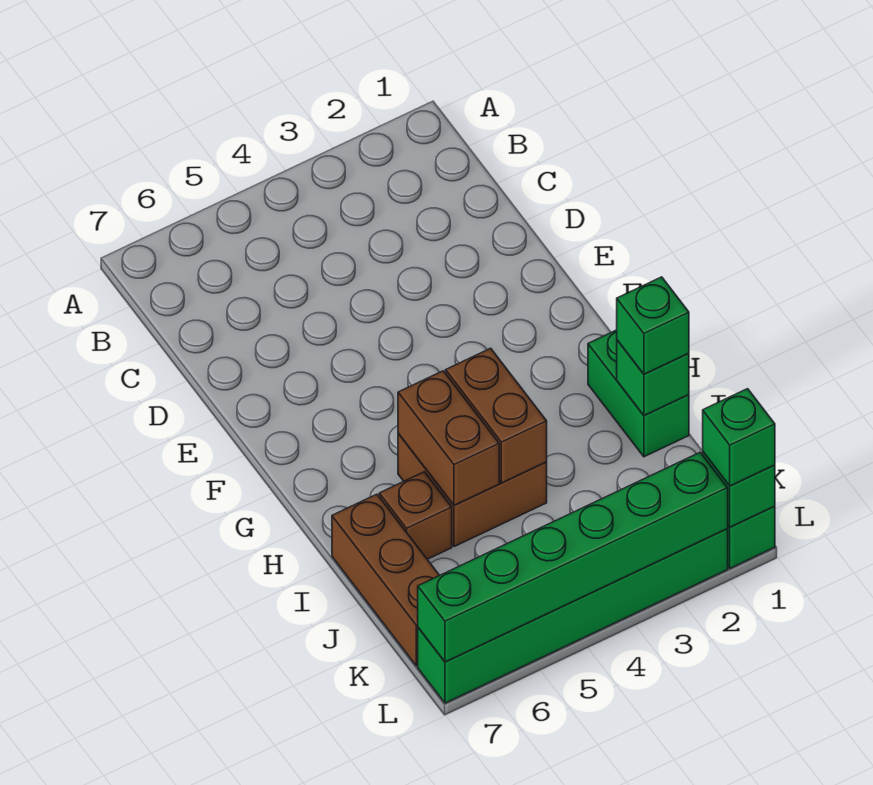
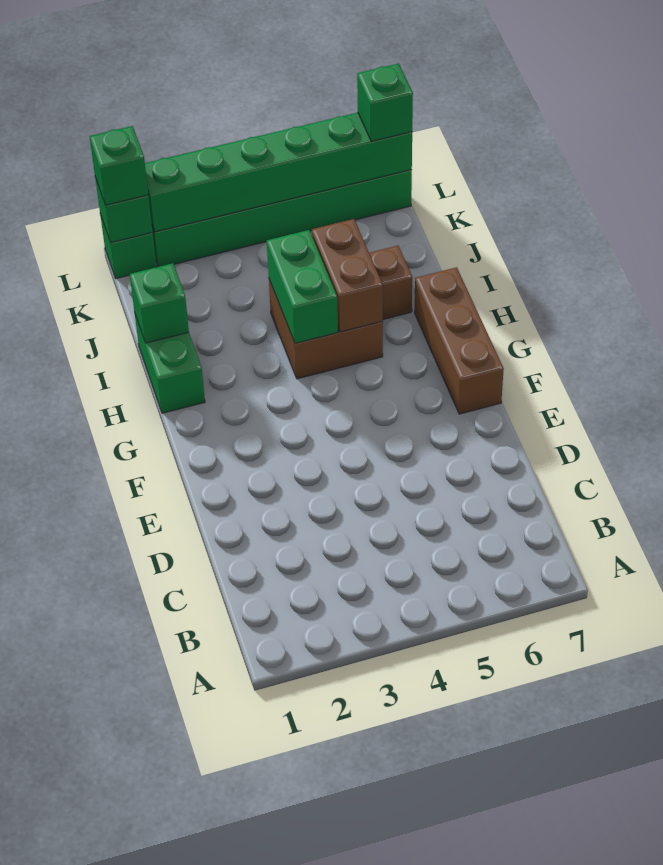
brown brick H4:I4 level 2 -> green brick H4:I4 level 2
green brick I1 level 3 -> green brick L7 level 3
brown brick I7:K7 level 1 -> brown brick F7:H7 level 1

